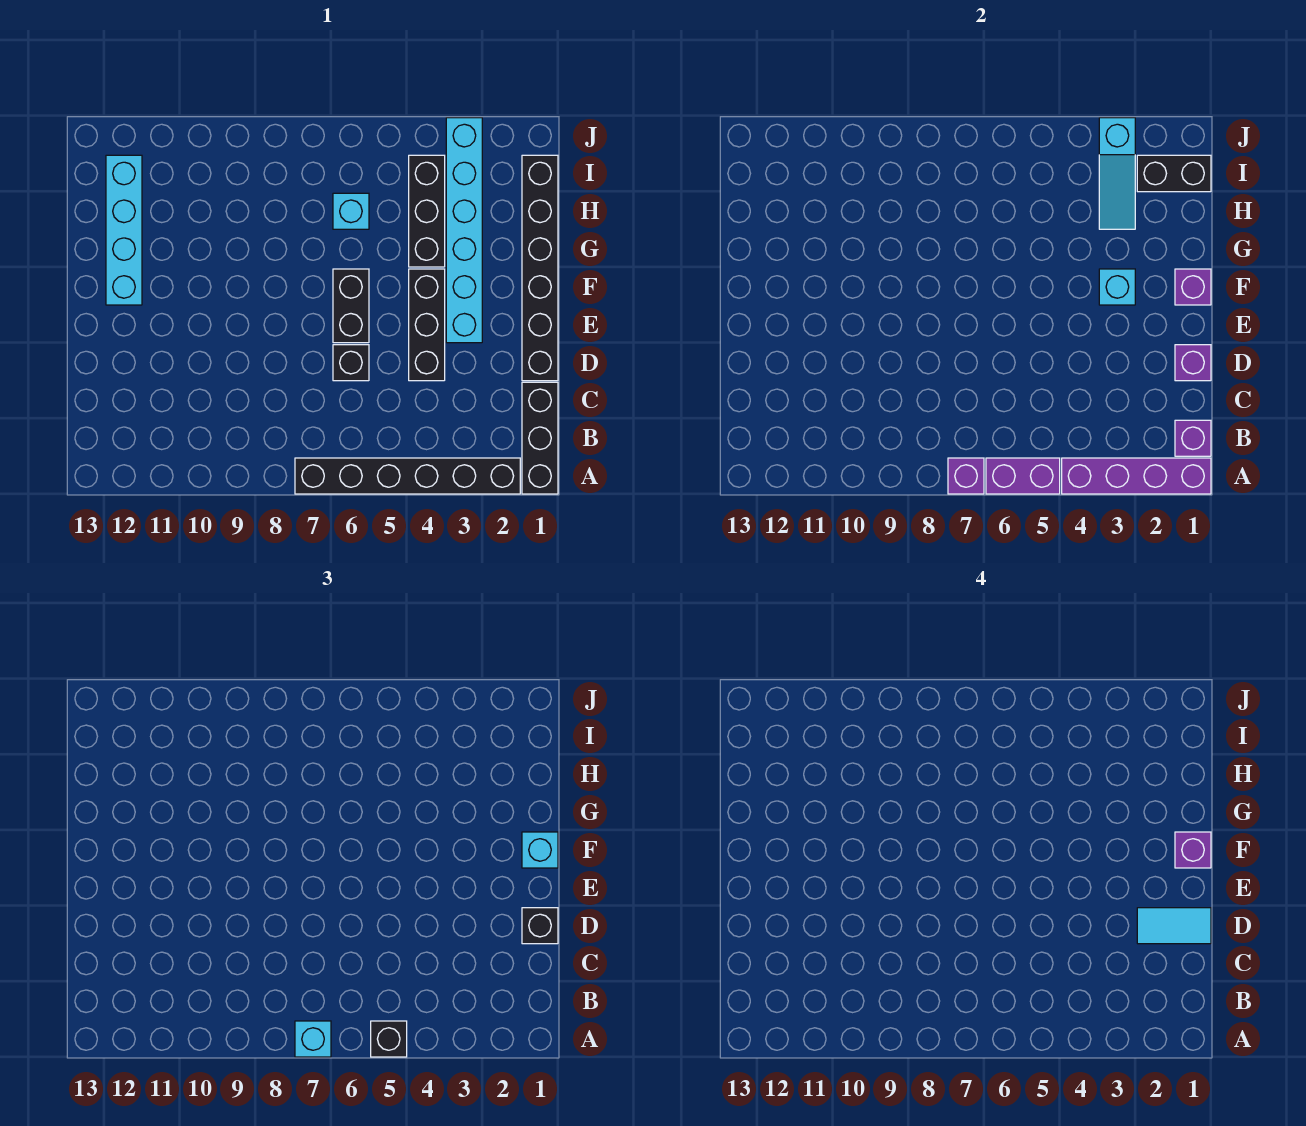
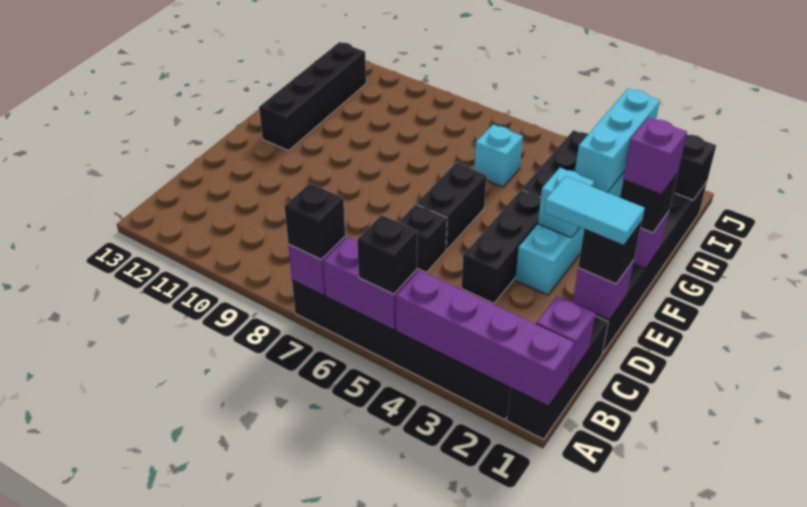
cyan brick A7 level 3 -> black brick A7 level 3
cyan brick F1 level 3 -> black brick F1 level 3
cyan brick F12:I12 level 1 -> black brick F12:I12 level 1
cyan slope H3:J3 level 2 top J -> cyan brick H3:J3 level 2

